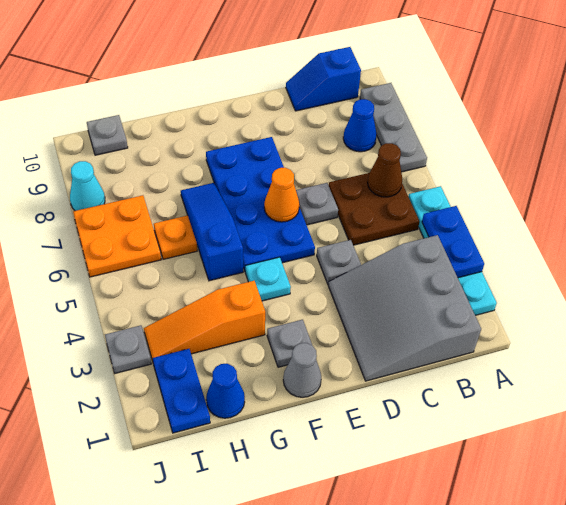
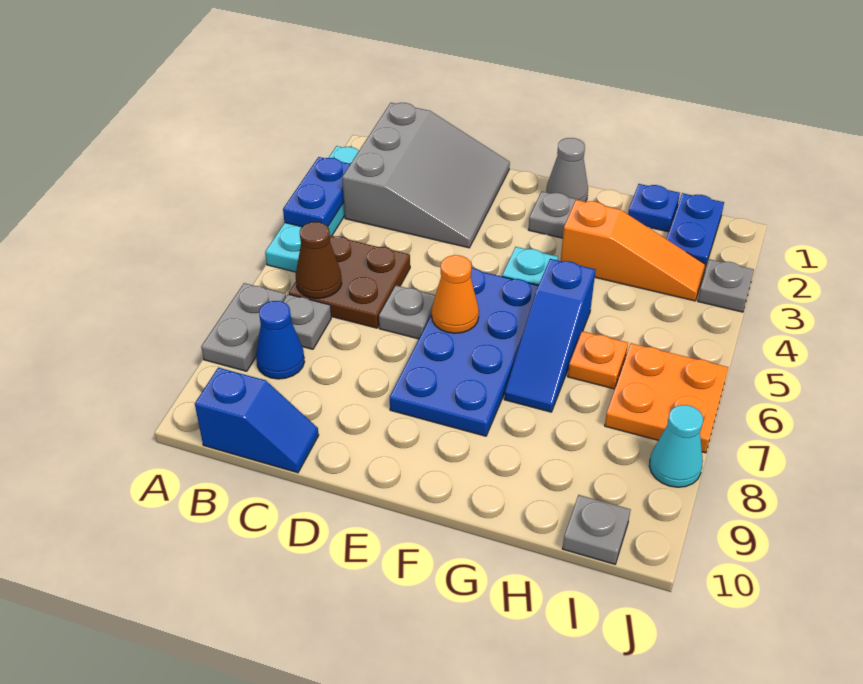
grey plate A7:A9 level 1 -> grey plate A7:A8 level 1
grey plate D4 level 1 -> grey plate B7 level 1
blue cone H1 level 1 -> blue plate H1 level 1

